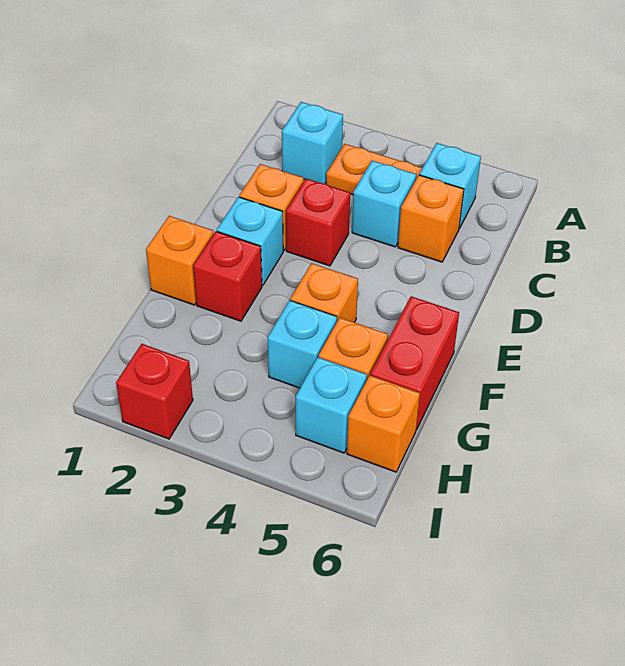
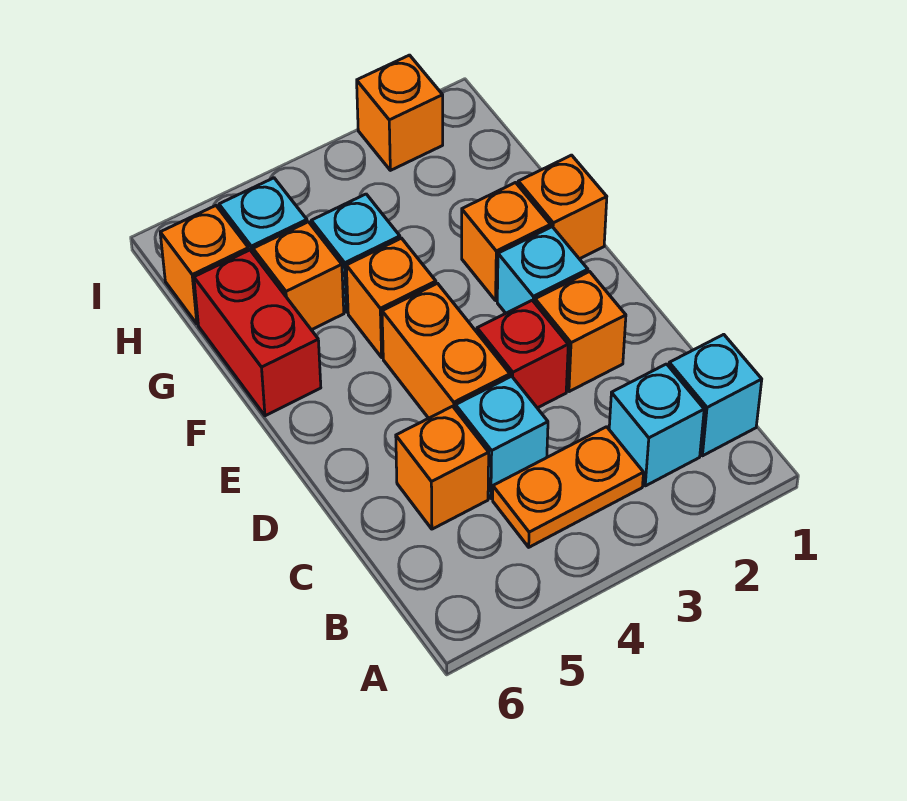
cyan brick B5 level 1 -> cyan brick B1 level 1
none -> orange brick D4:E4 level 1
red brick F2 level 1 -> orange brick F2 level 1
red brick I2 level 1 -> orange brick I2 level 1

